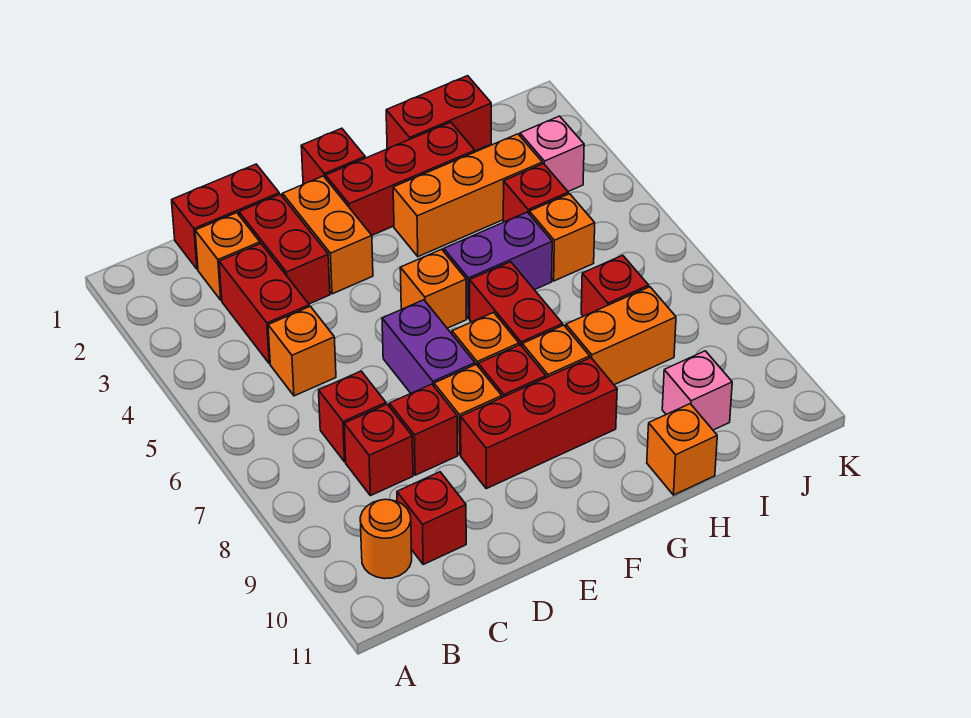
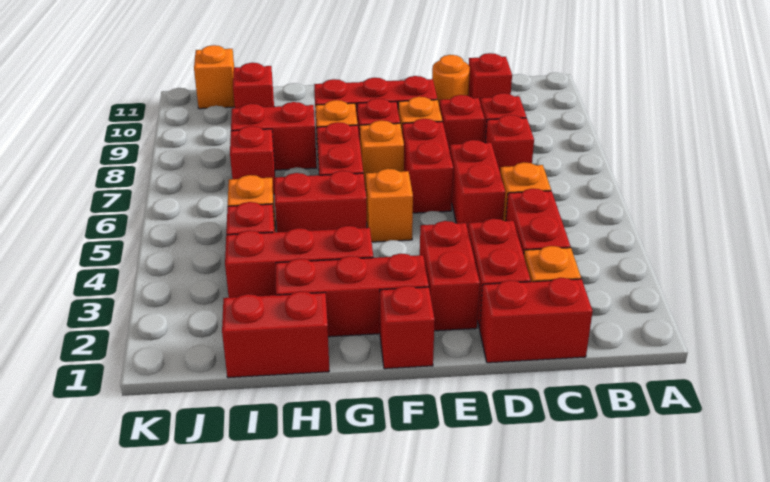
orange round brick B10 level 1 -> orange round brick D10 level 1
none -> red brick D5:D6 level 1
orange brick E2:E3 level 1 -> red brick E2:E3 level 1
purple brick E6:E7 level 1 -> red brick E6:E7 level 1
orange brick G3:I3 level 1 -> red brick G3:I3 level 1
purple brick G5:H5 level 1 -> red brick G5:H5 level 1
orange brick H8:I8 level 1 -> red brick H8:I8 level 1
orange brick H11 level 1 -> orange brick J11 level 1
pink brick I10 level 1 -> red brick I10 level 1
pink brick J3 level 1 -> none

